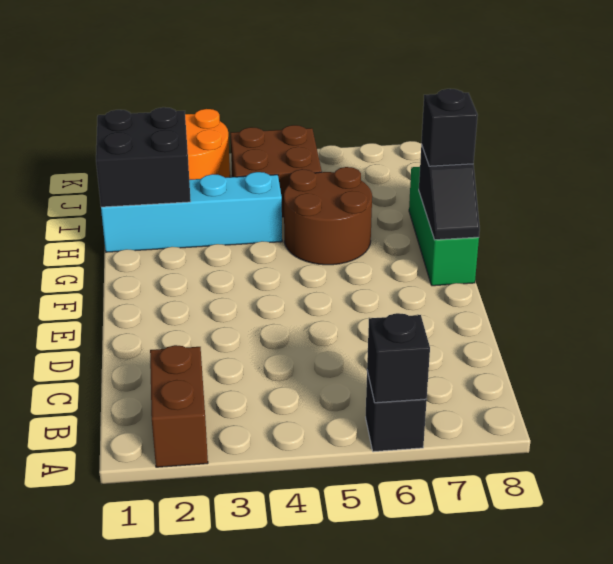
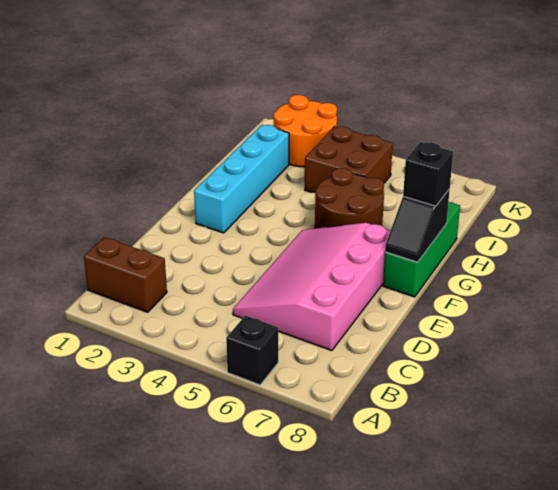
brown brick A2:B2 level 1 -> brown brick B1:B2 level 1
black brick A6 level 2 -> none
none -> pink slope C5:F7 level 1 top 7
cyan brick H1:H4 level 1 -> cyan brick F2:I2 level 1
black brick H1:I2 level 2 -> none

